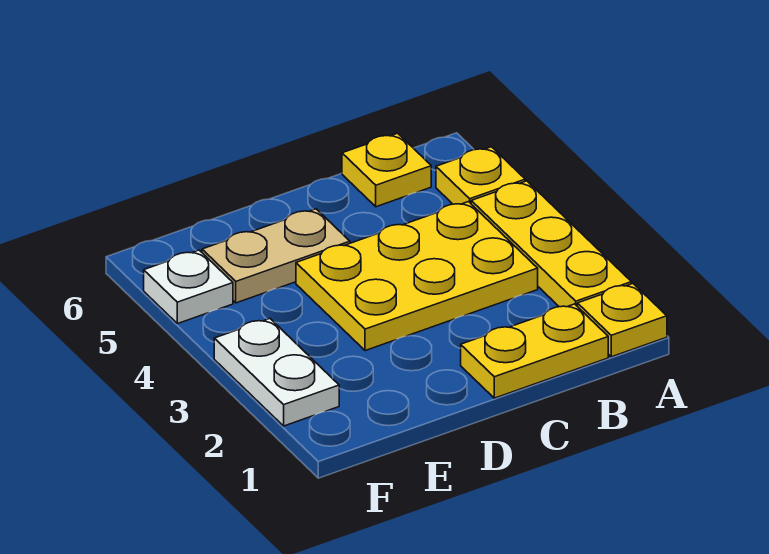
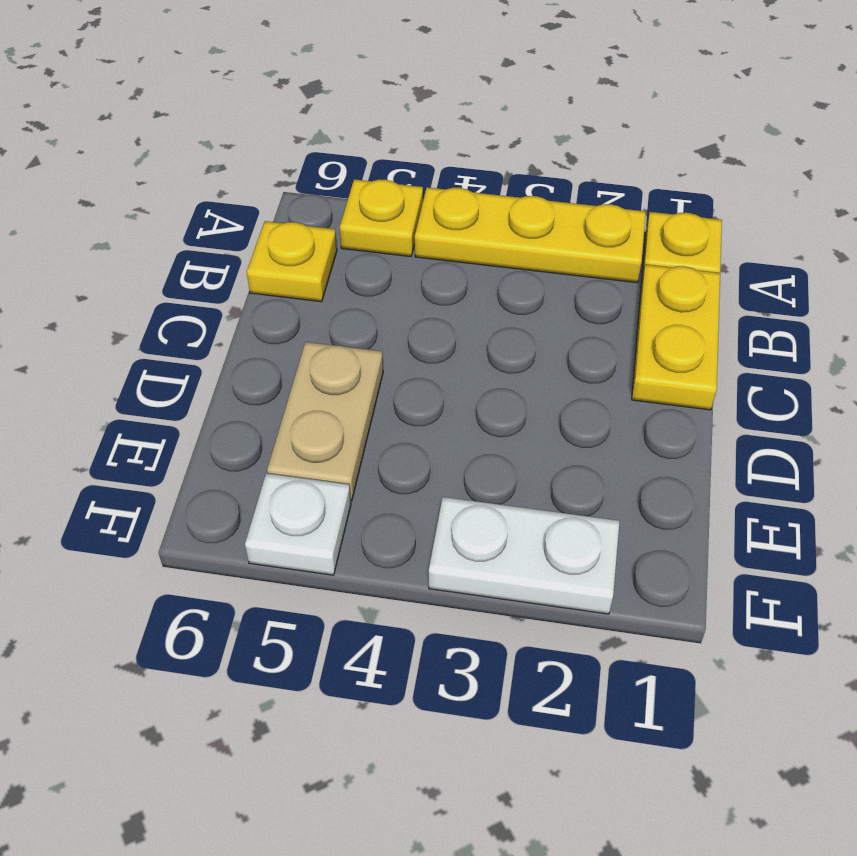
yellow plate B3:D4 level 1 -> none

